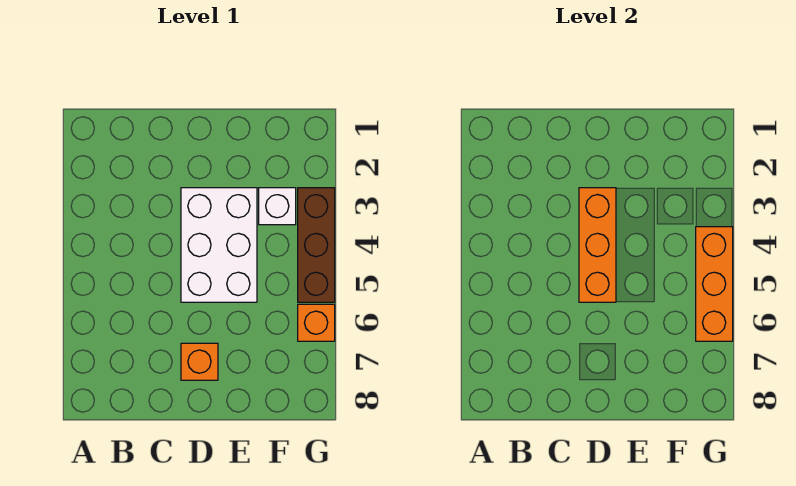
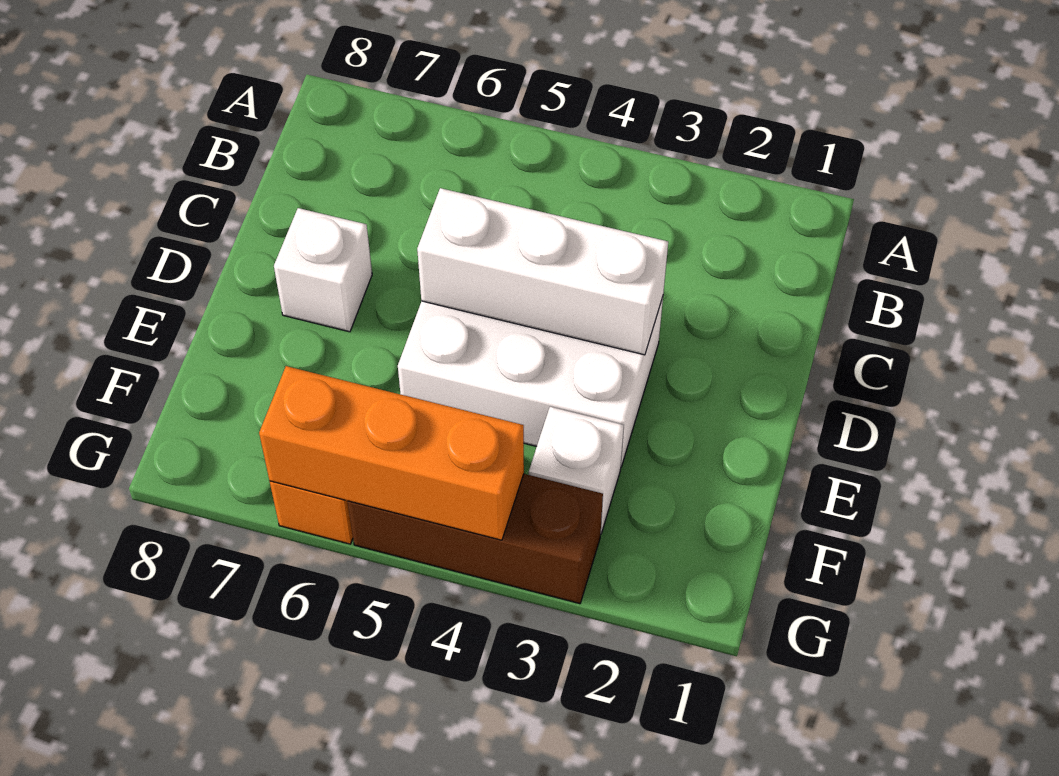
orange brick D3:D5 level 2 -> white brick D3:D5 level 2
orange brick D7 level 1 -> white brick D7 level 1

